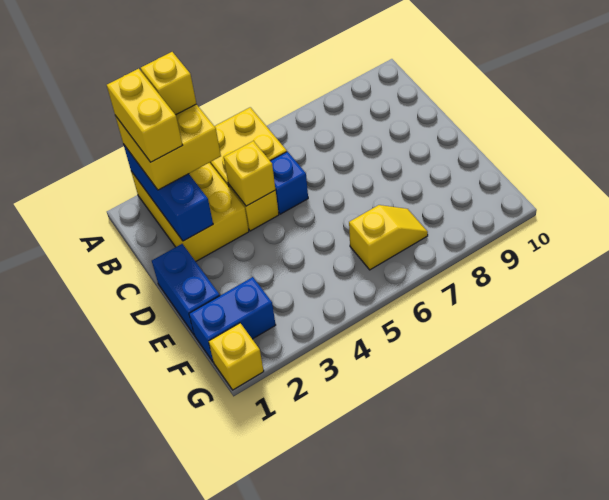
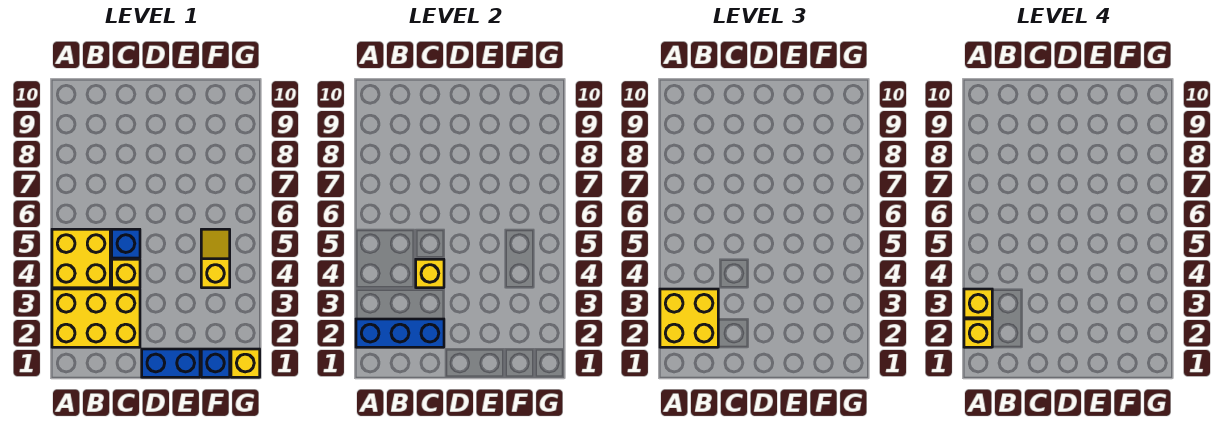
yellow brick A2:B2 level 4 -> yellow brick A2 level 4
blue brick F1:F2 level 1 -> blue brick F1 level 1
yellow slope F6:F7 level 1 top 6 -> yellow slope F4:F5 level 1 top 4

